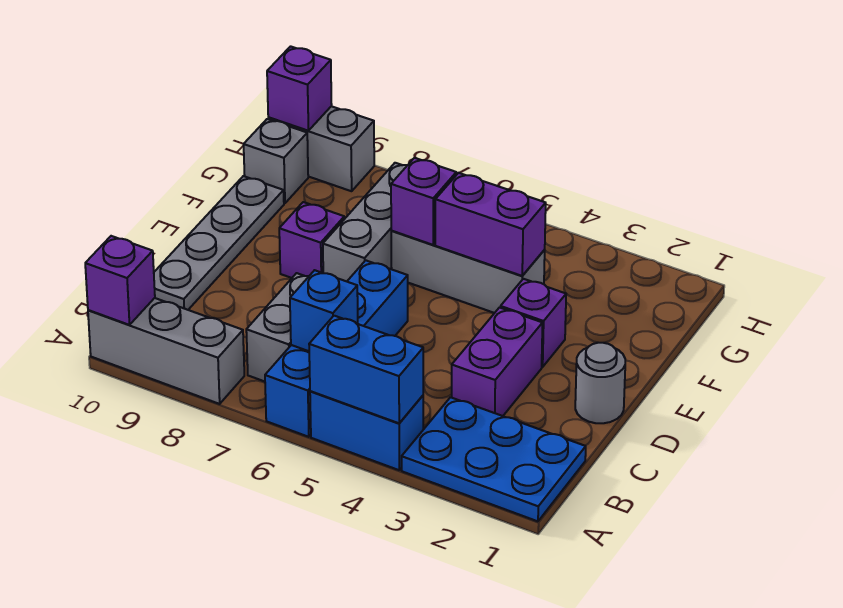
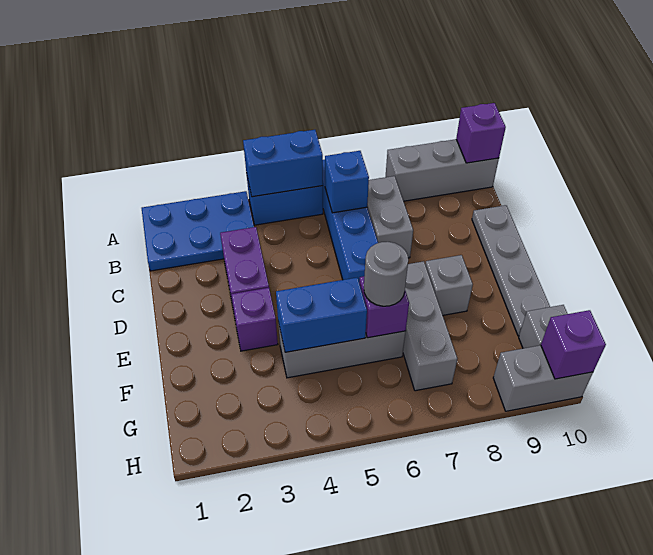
grey round brick D1 level 1 -> grey round brick F6 level 3
purple brick E8 level 1 -> grey brick E8 level 1
purple brick F4:F5 level 2 -> blue brick F4:F5 level 2

